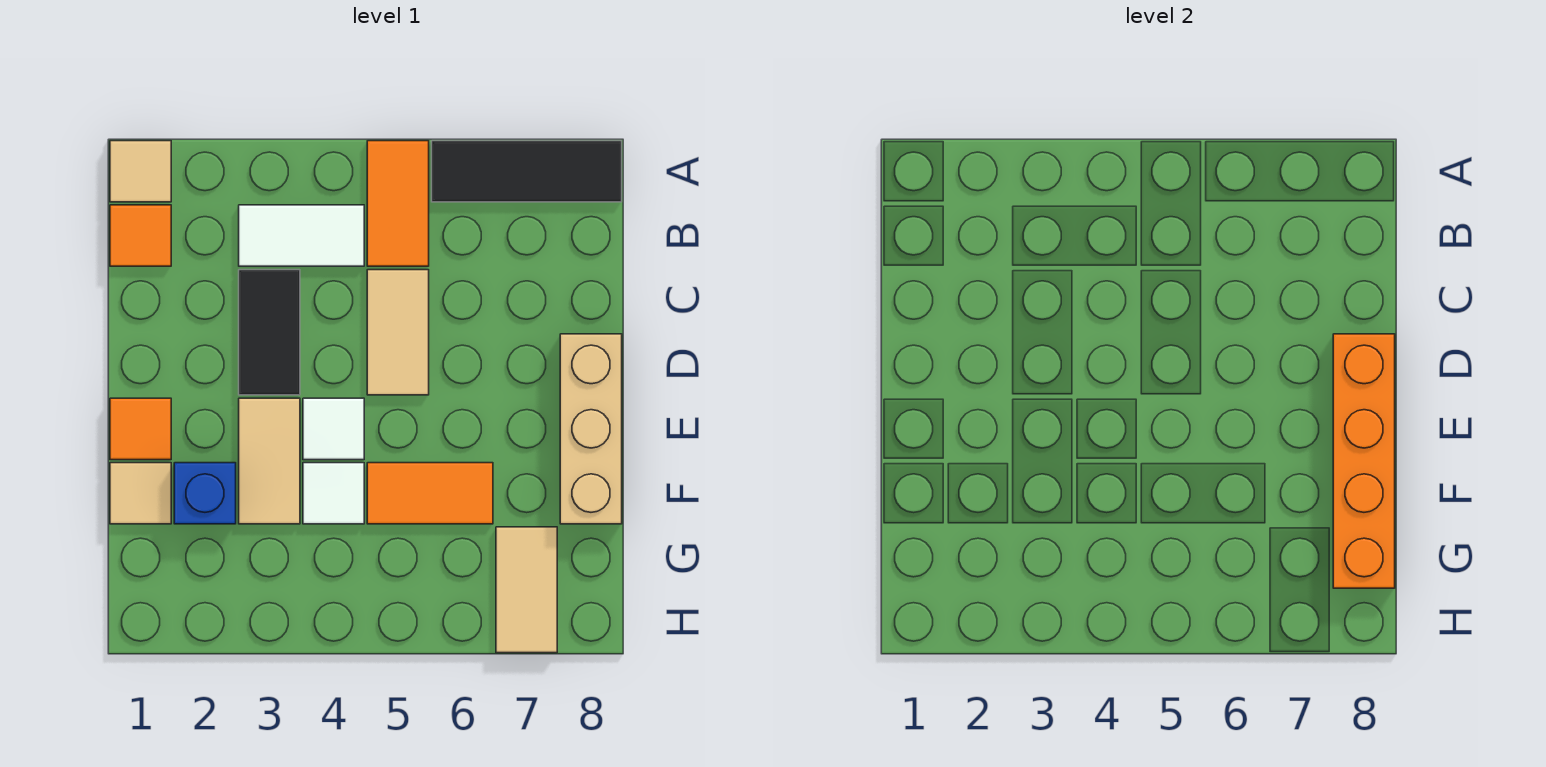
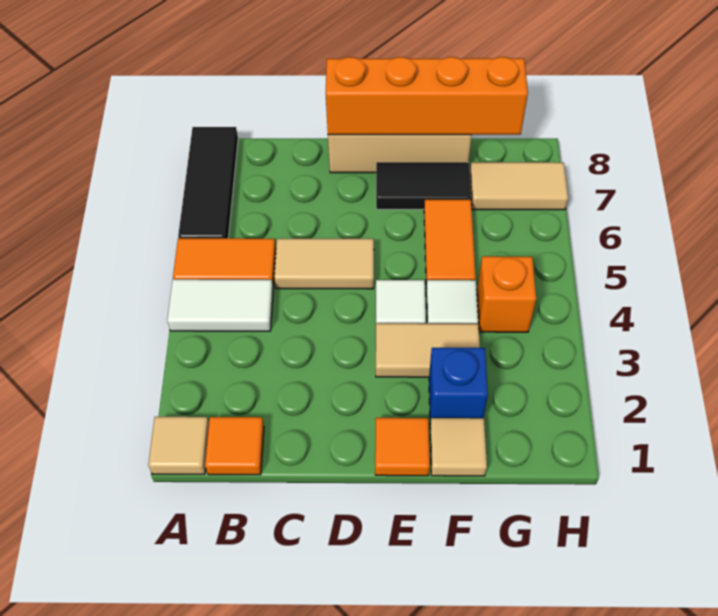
white tile B3:B4 level 1 -> white tile A4:B4 level 1
black tile C3:D3 level 1 -> black tile E7:F7 level 1
none -> orange brick G4 level 1

